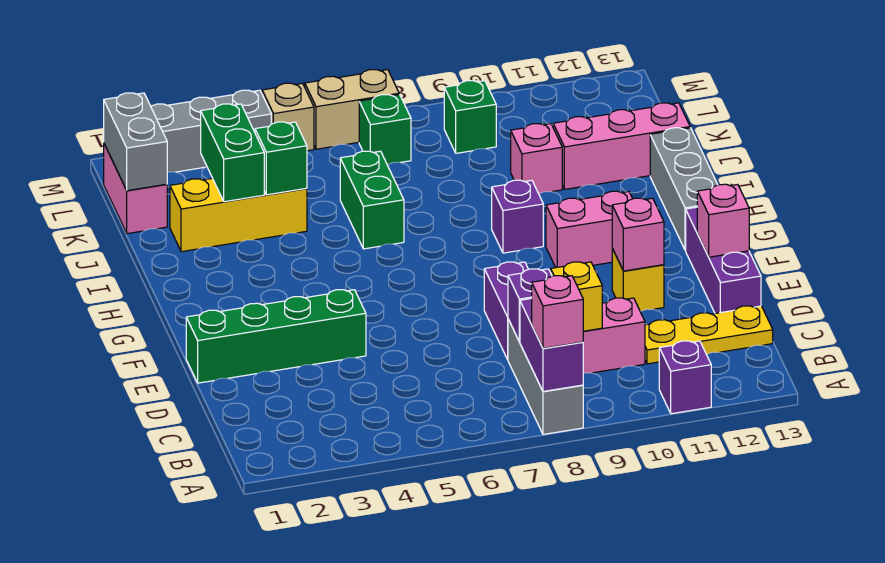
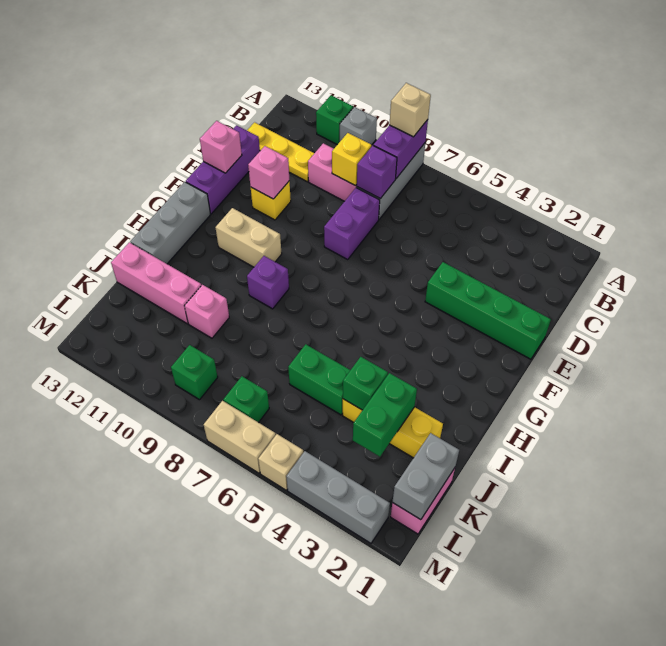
pink brick A8 level 3 -> tan brick A8 level 3
none -> grey brick A10 level 1
purple brick A11 level 1 -> green brick A11 level 1
pink brick G10:G11 level 1 -> tan brick G10:G11 level 1
green brick I6:J6 level 1 -> green brick J5:J6 level 1

